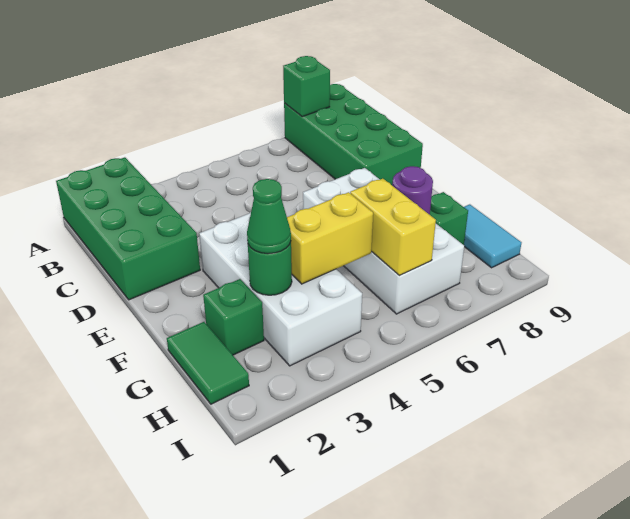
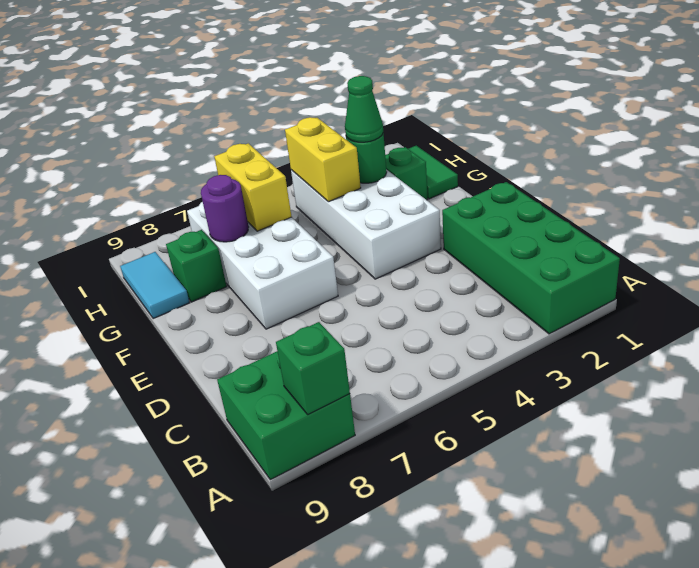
green brick A8:D9 level 1 -> green brick A8:B9 level 1
yellow brick G4:G5 level 2 -> yellow brick G4:H4 level 2

